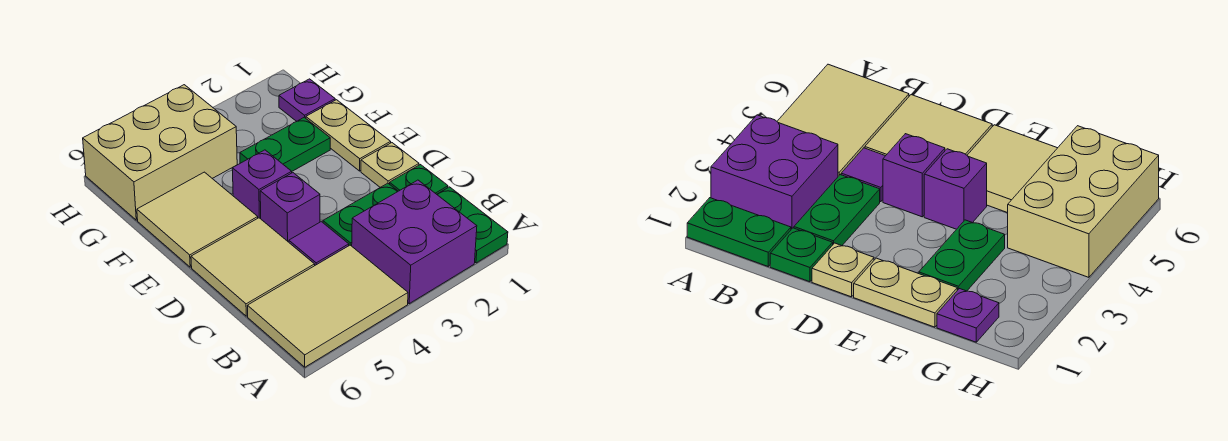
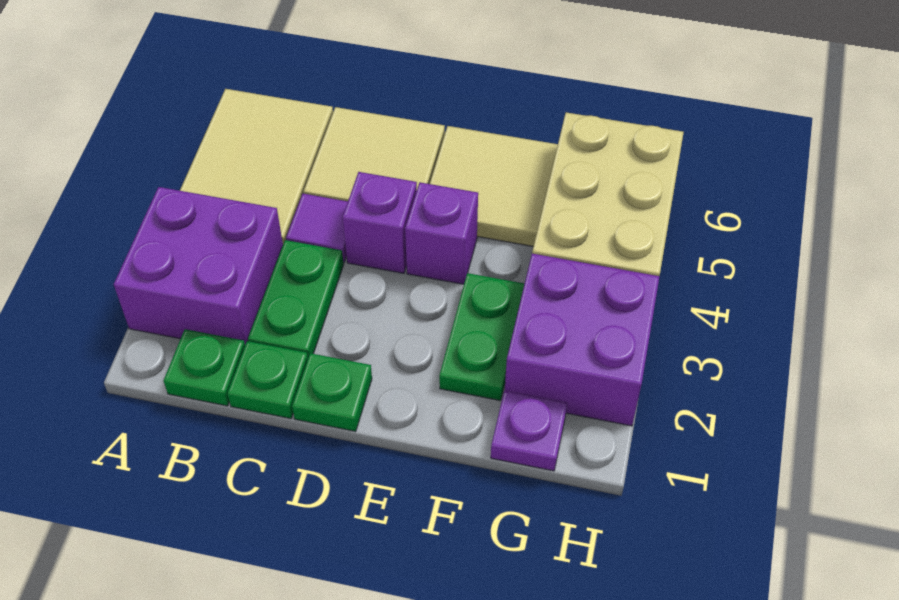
green plate A1:B1 level 1 -> green plate B1 level 1
tan plate D1 level 1 -> green plate D1 level 1
tan plate E1:F1 level 1 -> none
none -> purple brick G2:H3 level 1

